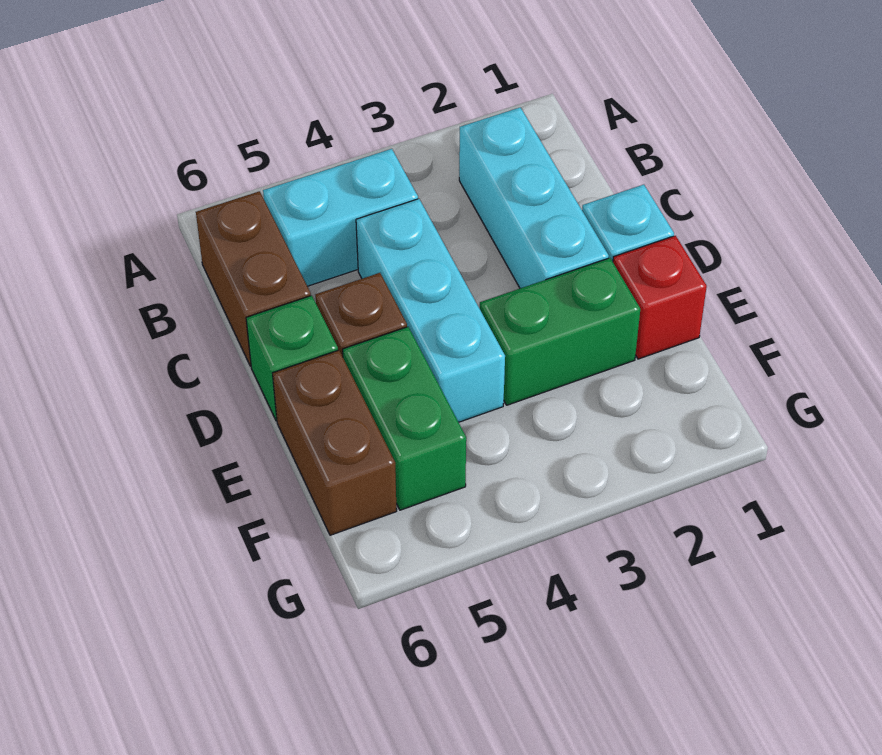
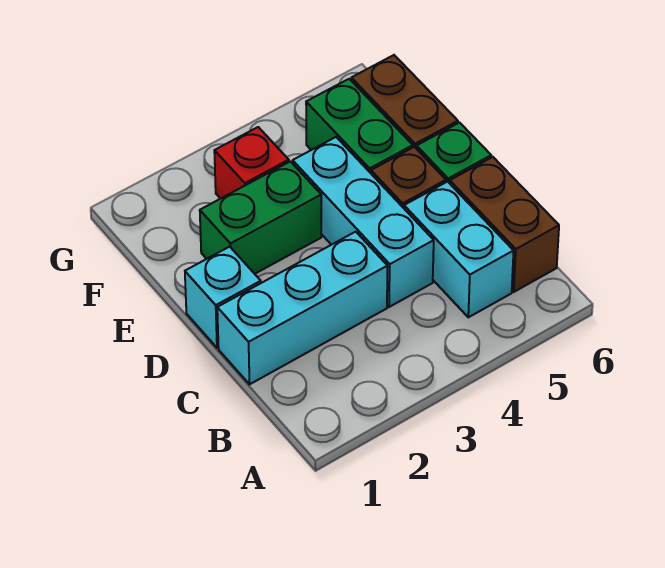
cyan brick B2:D2 level 1 -> cyan brick C1:C3 level 1
cyan brick B4:B5 level 1 -> cyan brick B5:C5 level 1
red brick E1 level 1 -> red brick F3 level 1

